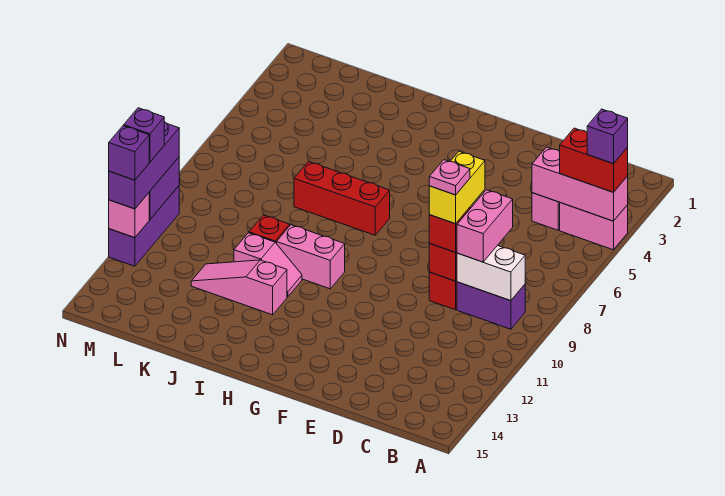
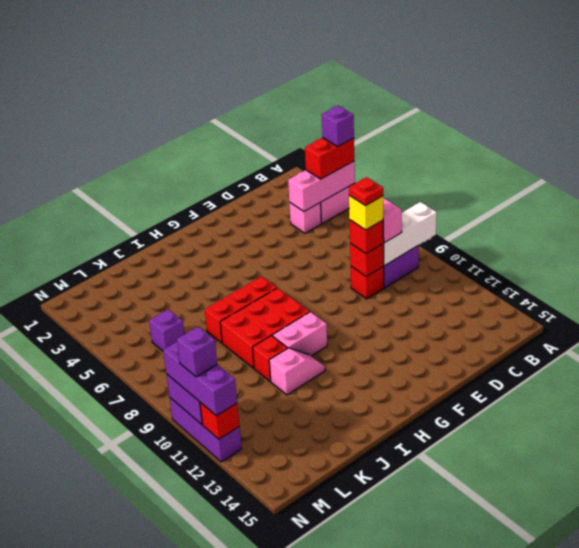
white brick B9:C9 level 2 -> white brick A9:C9 level 2
yellow brick D8:D9 level 4 -> yellow brick D9 level 4
pink plate D9 level 5 -> red plate D9 level 5
none -> red brick H8:J9 level 1
pink slope I12:K12 level 1 top I -> none
pink brick N12 level 2 -> red brick N12 level 2
purple brick N12 level 4 -> purple brick L6 level 1

